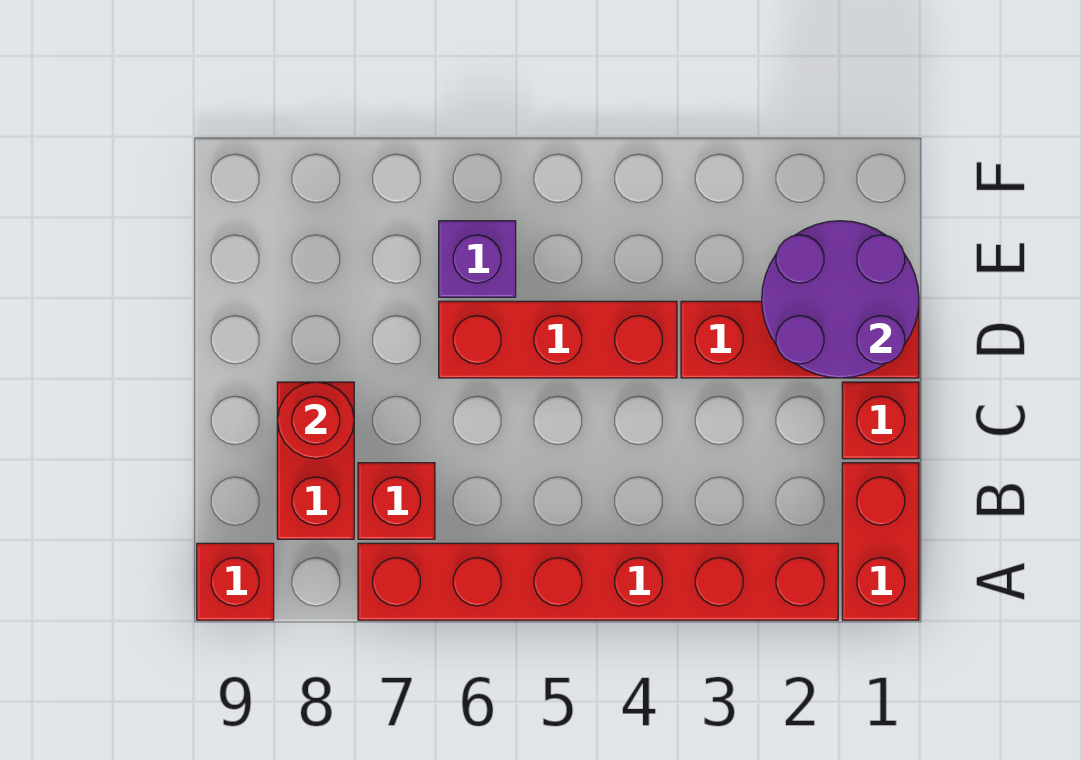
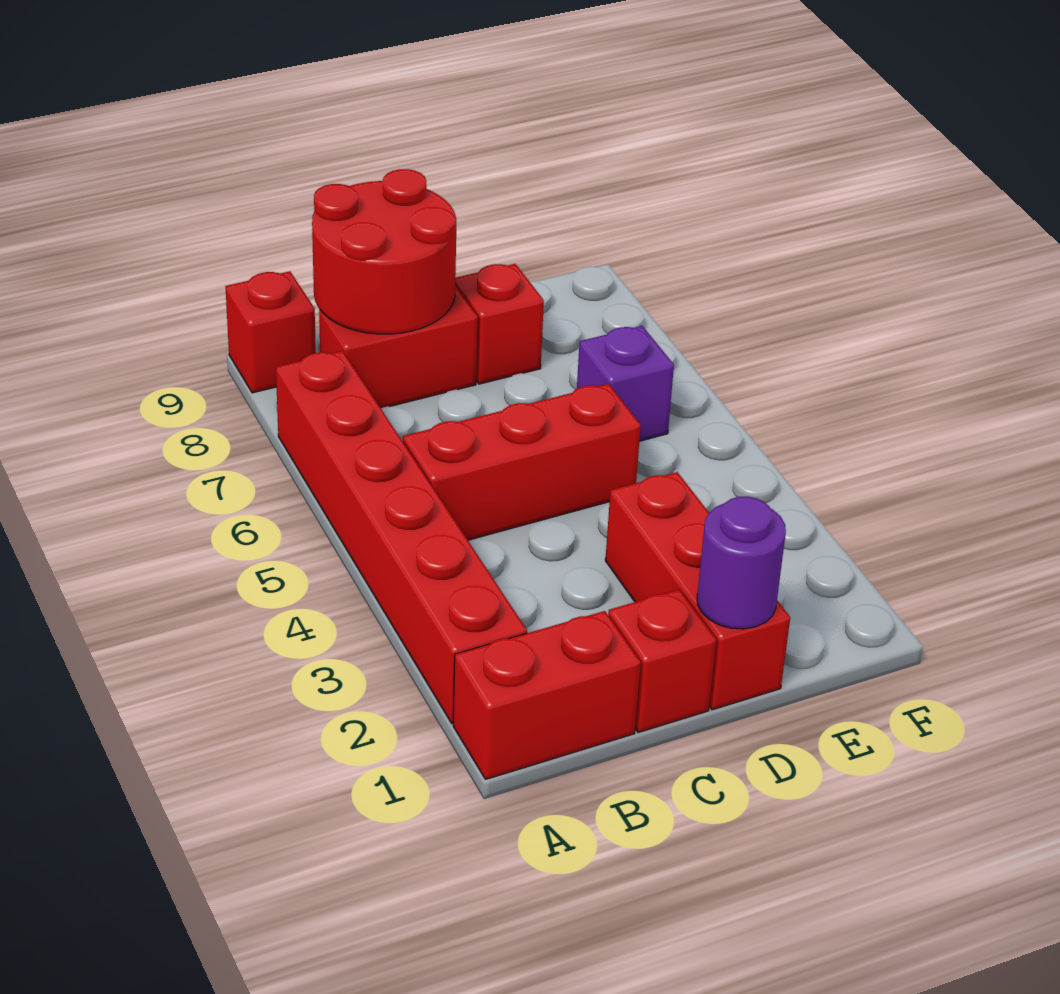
red brick B7 level 1 -> red brick D8 level 1
red round brick C8 level 2 -> red round brick B8:C9 level 2
purple round brick D1:E2 level 2 -> purple round brick D1 level 2
red brick D4:D6 level 1 -> red brick B5:D5 level 1

